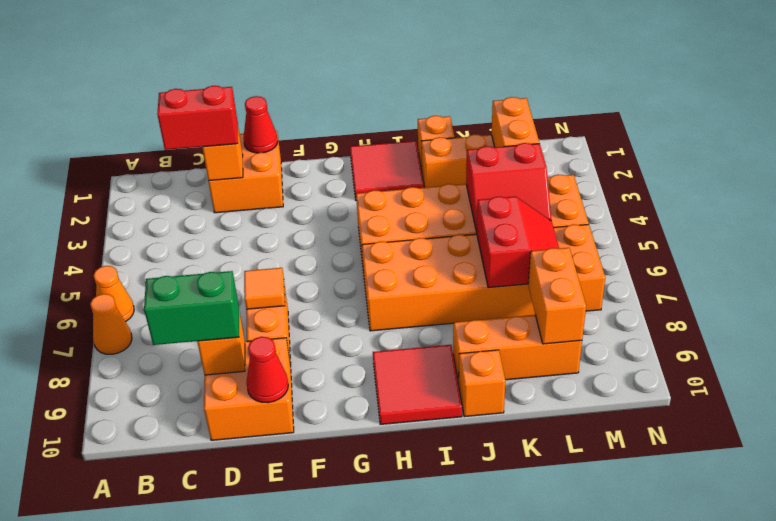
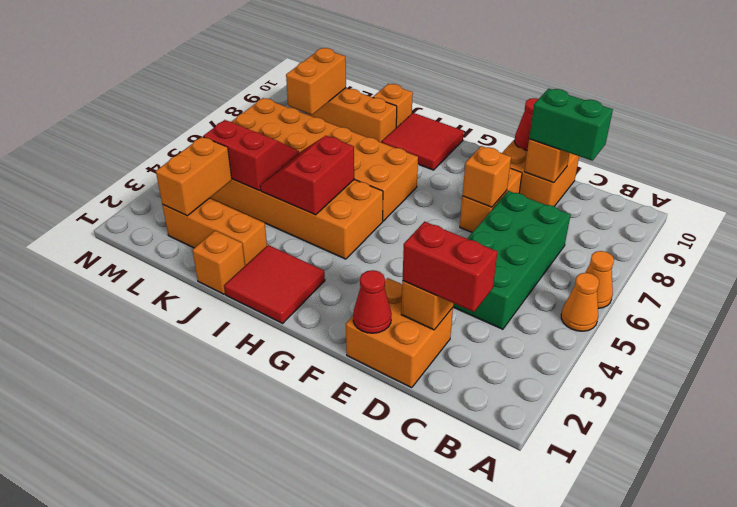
orange cone A7 level 1 -> orange cone A5 level 1
none -> green brick C4:D7 level 1
orange tile E7 level 2 -> orange brick E7 level 2
red slope K6:L7 level 2 top K -> red slope I4:J5 level 2 top I

